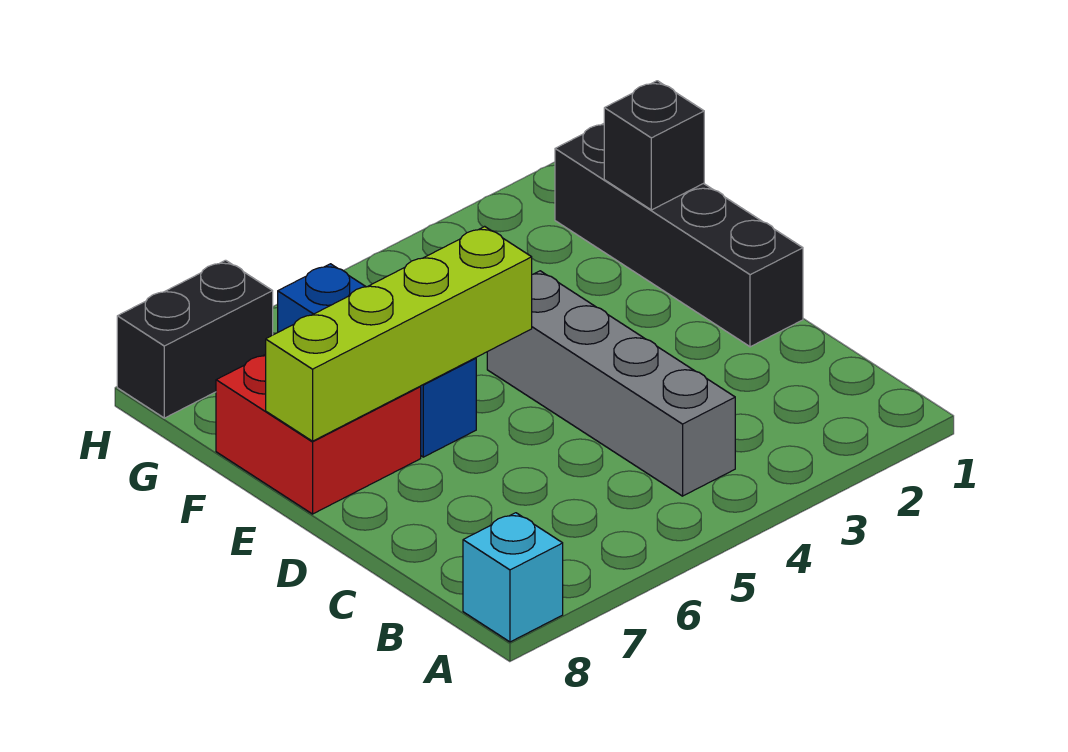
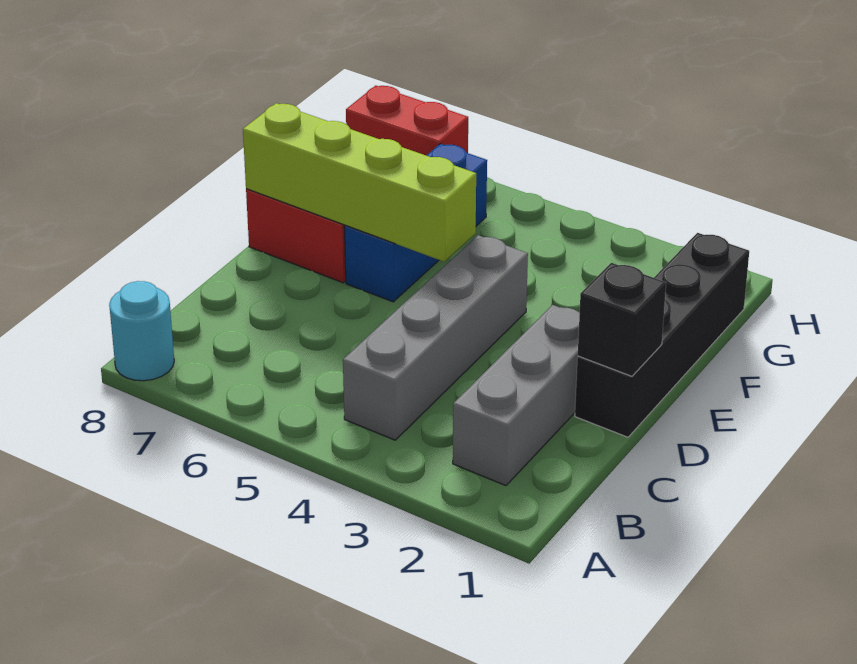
cyan brick A8 level 1 -> cyan round brick A8 level 1
none -> grey brick B2:D2 level 1
black brick F1 level 2 -> black brick D1 level 2
black brick H7:H8 level 1 -> red brick H7:H8 level 1

